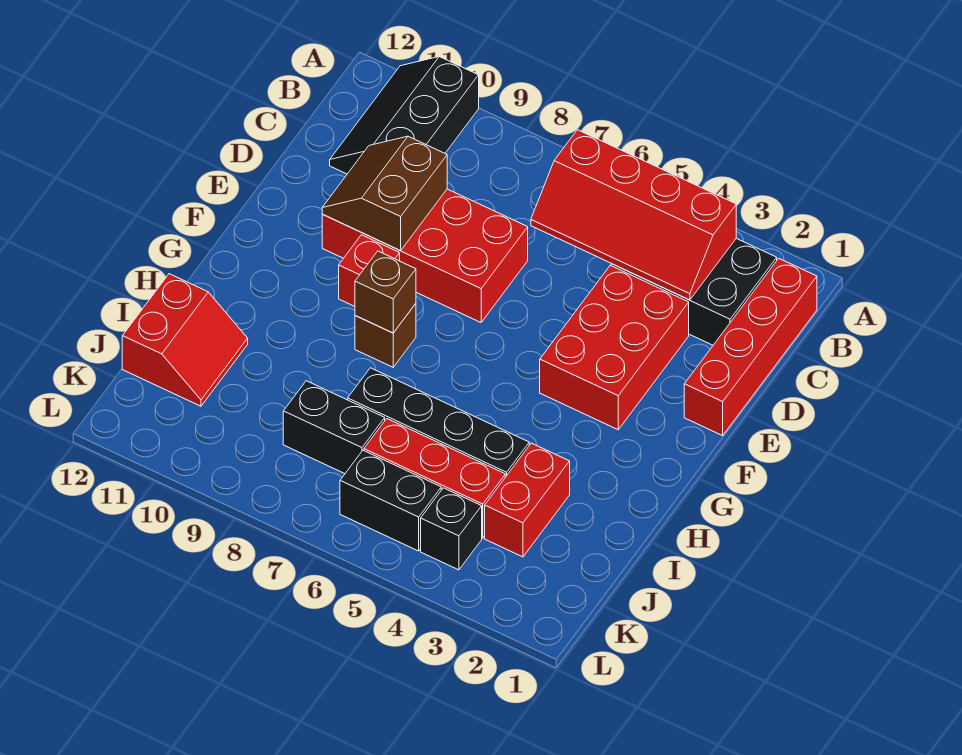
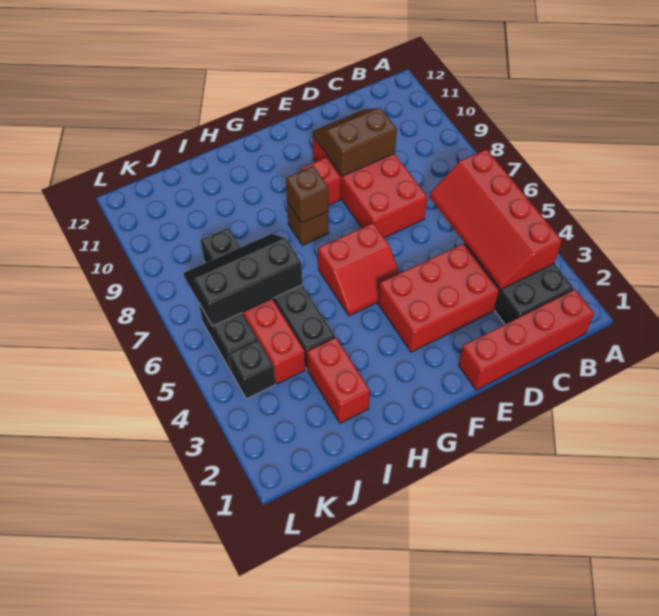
black slope A10:C11 level 1 top 10 -> black slope I6:K7 level 2 top 6
red brick I3:J3 level 1 -> red brick I2:I3 level 1
red slope I11:J12 level 1 top 12 -> red slope F5:G6 level 1 top 6

